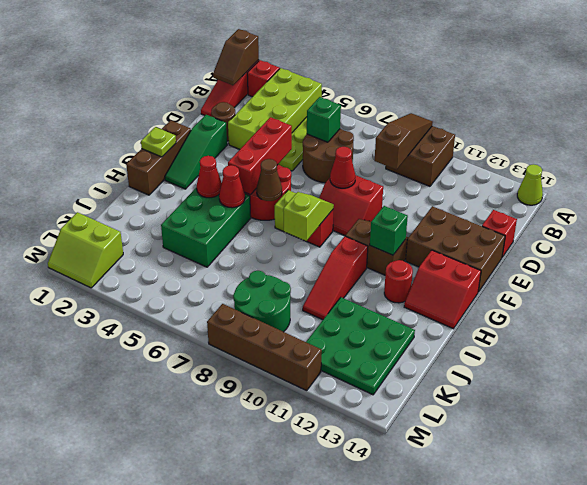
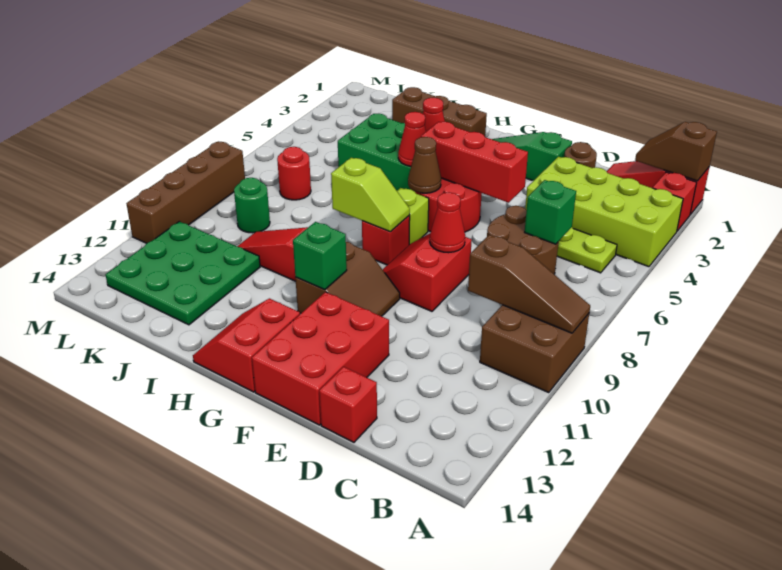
lime cone A14 level 1 -> none
brown brick E12:F14 level 1 -> red brick E12:F14 level 1
brown brick F1:H1 level 1 -> brown brick H2:J2 level 1
lime plate G1 level 2 -> none
red round brick H12 level 1 -> red round brick K7 level 1
green round brick K8:L9 level 1 -> green round brick K9 level 1
lime slope L1:M2 level 1 top L -> none

